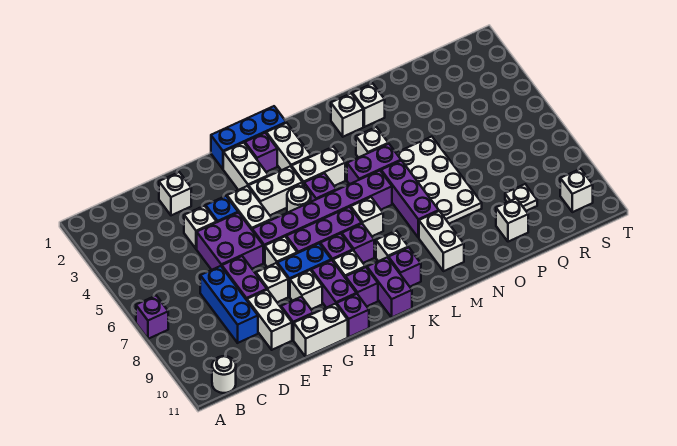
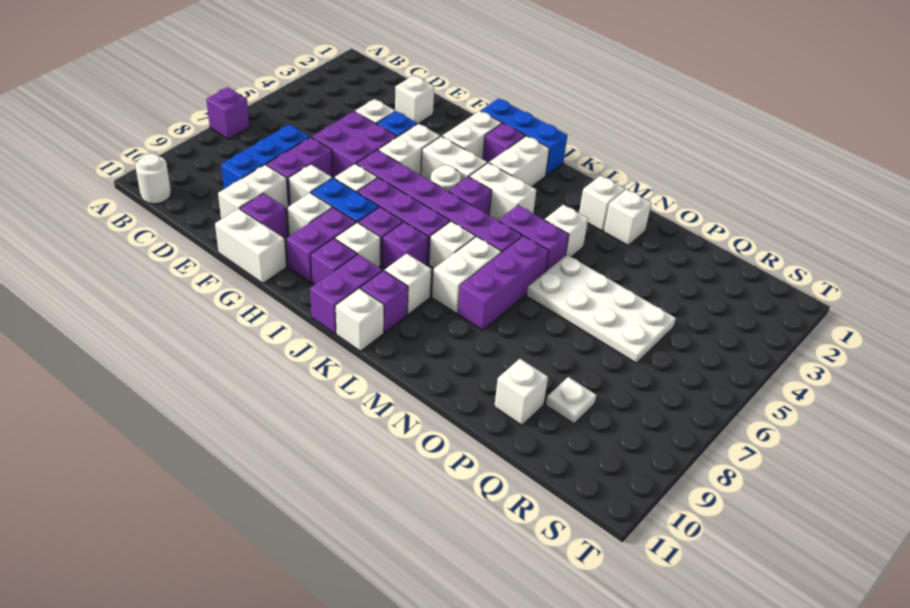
purple brick H11 level 1 -> none
white brick M9:M10 level 1 -> white brick L7:L8 level 1
white plate N5:O8 level 1 -> white plate N5:Q6 level 1
white brick S10 level 1 -> white brick K11 level 1

